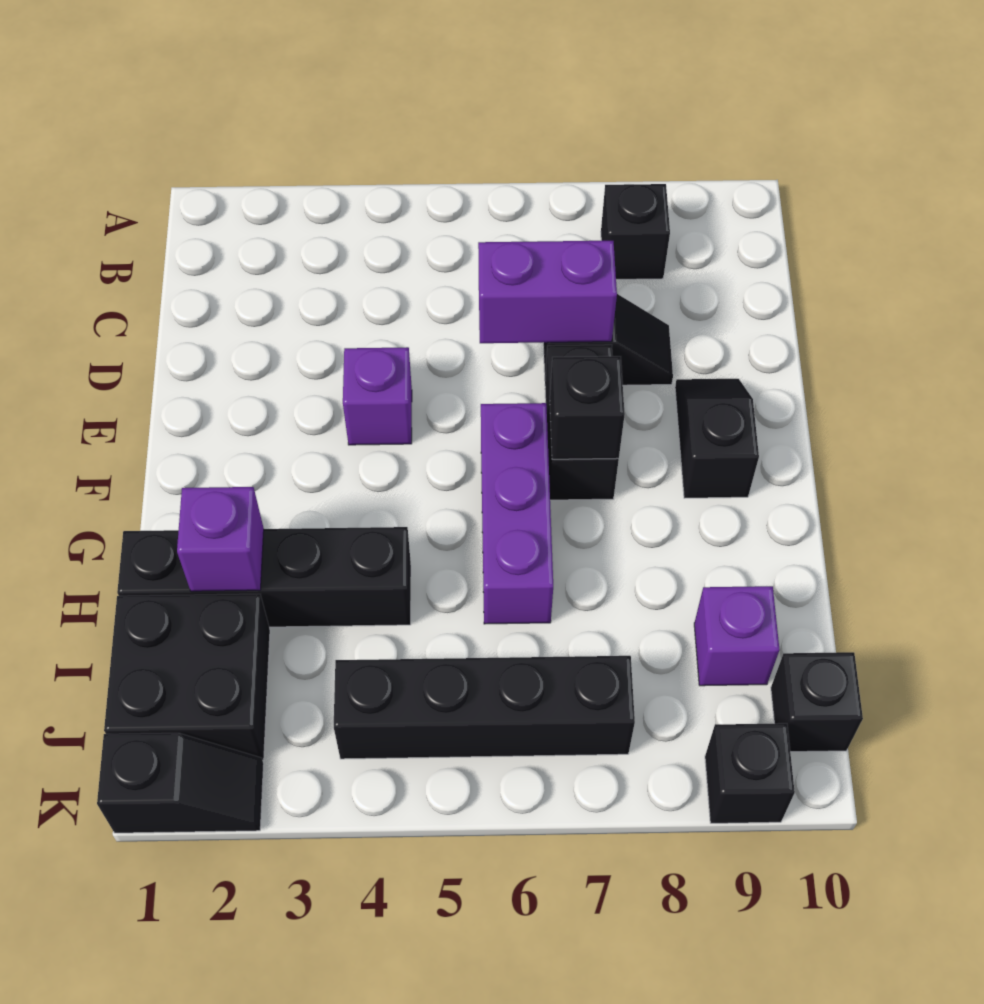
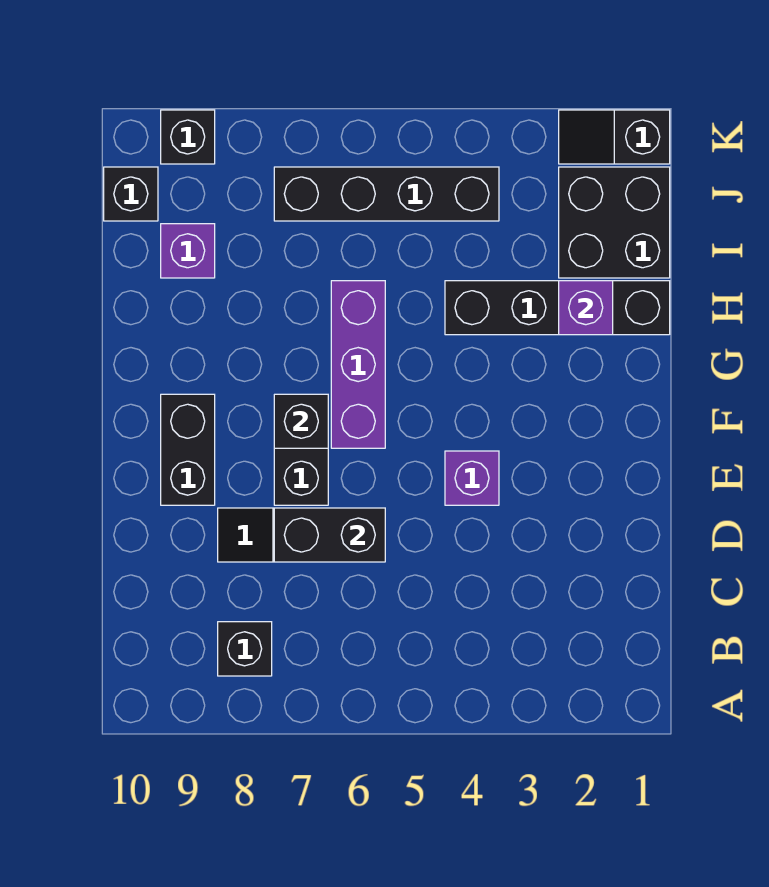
purple brick D6:D7 level 2 -> black brick D6:D7 level 2
black slope E9:F9 level 1 top F -> black brick E9:F9 level 1

